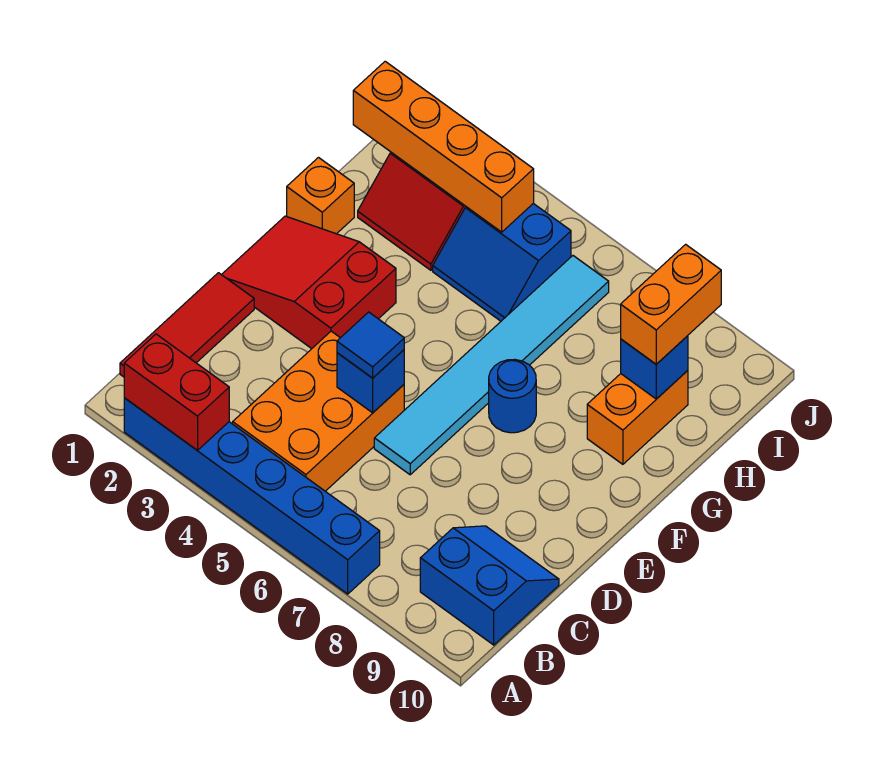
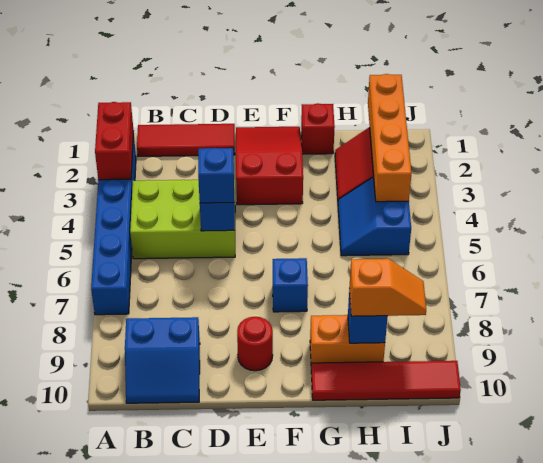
orange brick B4:D5 level 1 -> lime brick B4:D5 level 1
blue slope B9:C10 level 1 top B -> blue slope B9:C10 level 1 top 9
blue tile D5 level 3 -> blue brick D5 level 3
cyan tile D6:I6 level 1 -> none
none -> red round brick E9 level 1
blue round brick F7 level 1 -> blue brick F7 level 1
orange brick G1 level 1 -> red brick G1 level 1
none -> red tile G10:J10 level 1
orange brick H9:I9 level 3 -> orange slope H9:I9 level 3 top H

